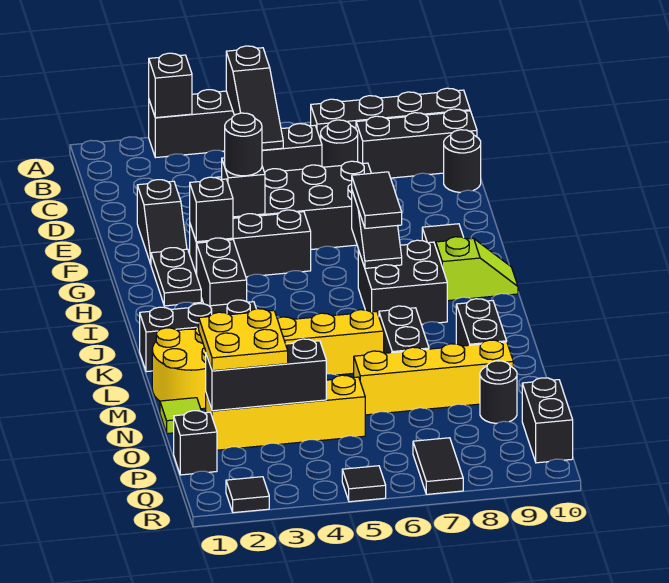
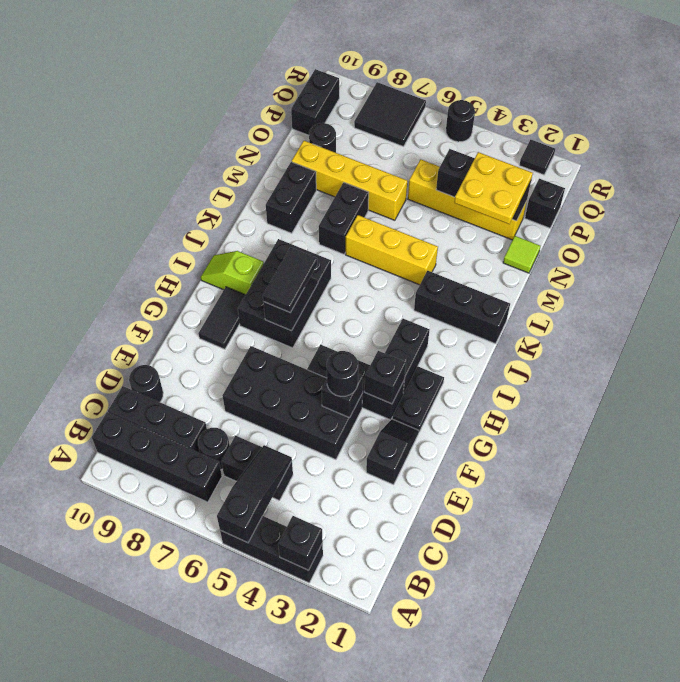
black brick I7:J8 level 1 -> black brick H7:J8 level 1
yellow round brick L1:M2 level 1 -> none
black tile Q7:R7 level 1 -> black tile Q7:R8 level 1
black tile R5 level 1 -> black round brick R5 level 1

